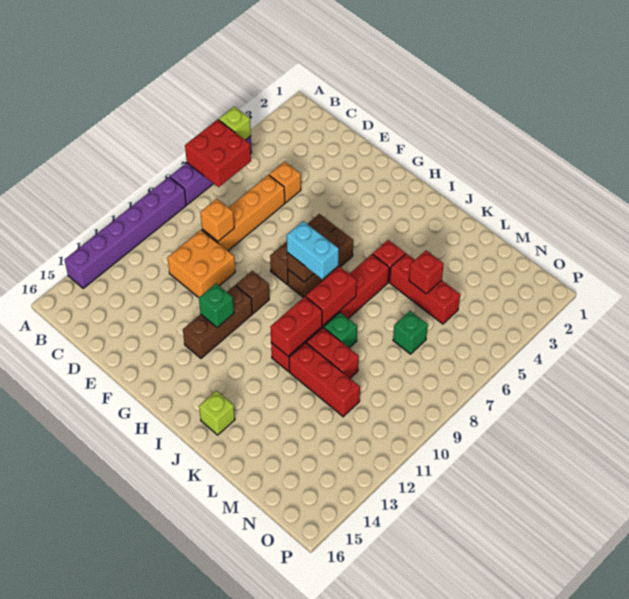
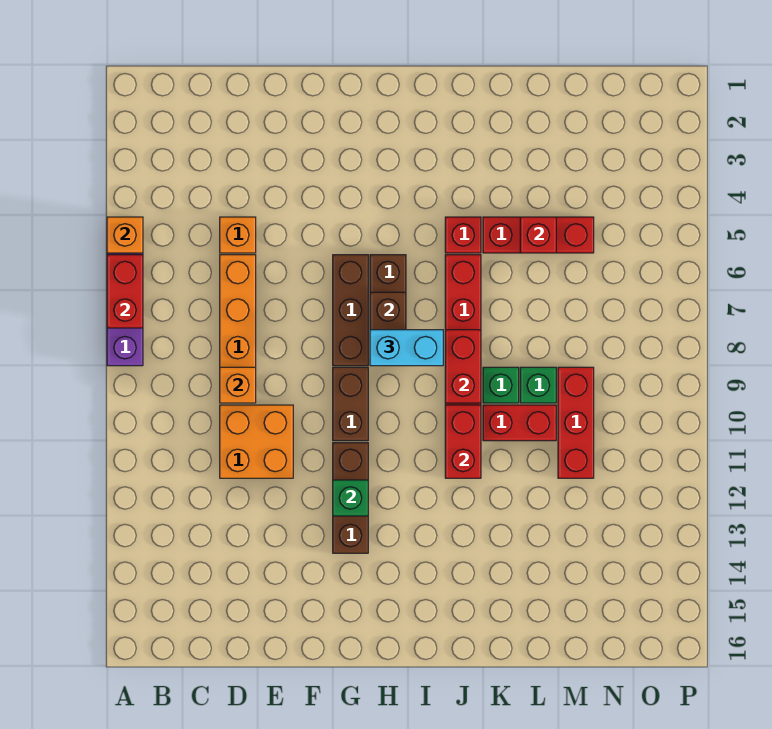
lime brick A5 level 2 -> orange brick A5 level 2
red brick A6:B7 level 2 -> red brick A6:A7 level 2
purple brick A9:A14 level 1 -> none
brown brick G10 level 1 -> brown brick G9:G10 level 1
lime brick J15 level 1 -> none
red brick K11:M11 level 1 -> red brick M9:M11 level 1
green brick M7 level 1 -> green brick L9 level 1

